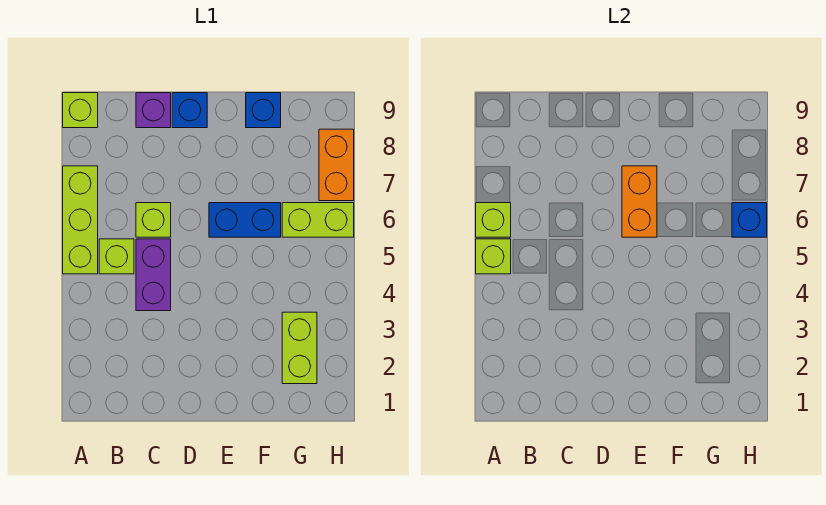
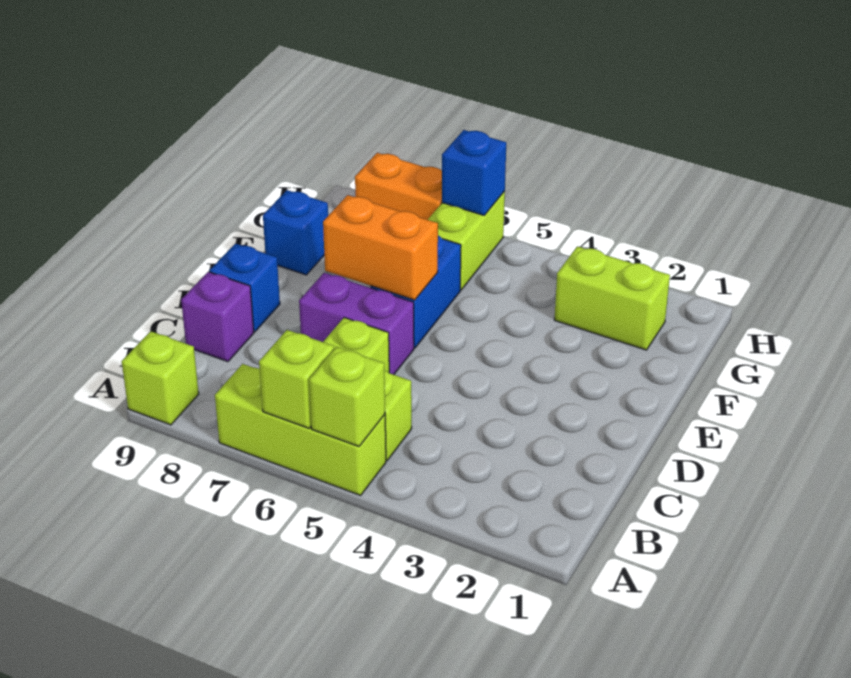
purple brick C4:C5 level 1 -> purple brick D6:D7 level 1

